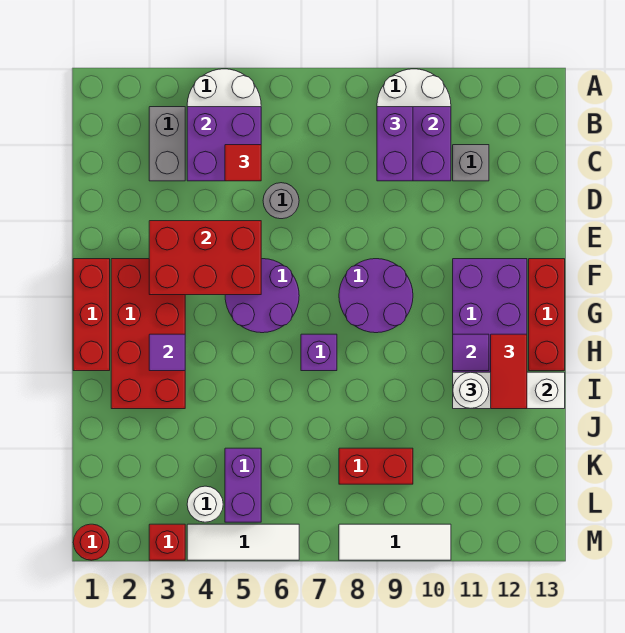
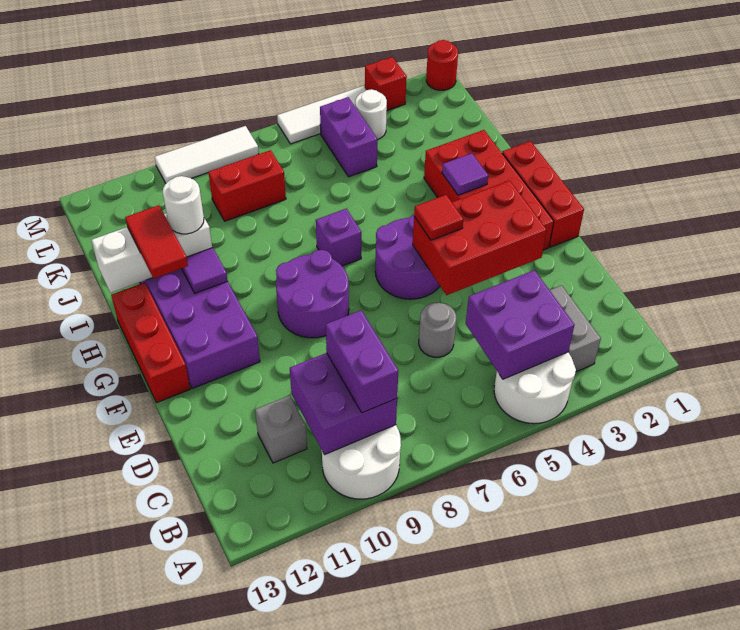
red tile C5 level 3 -> red tile F5 level 3

